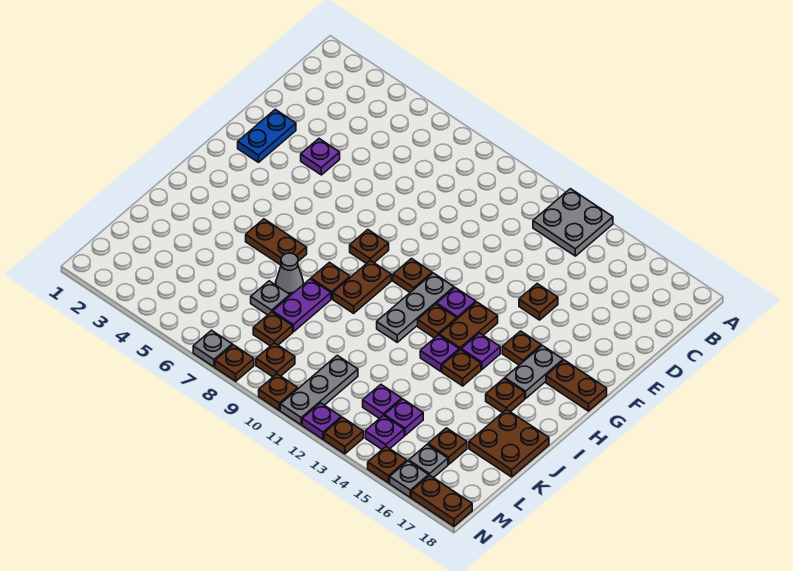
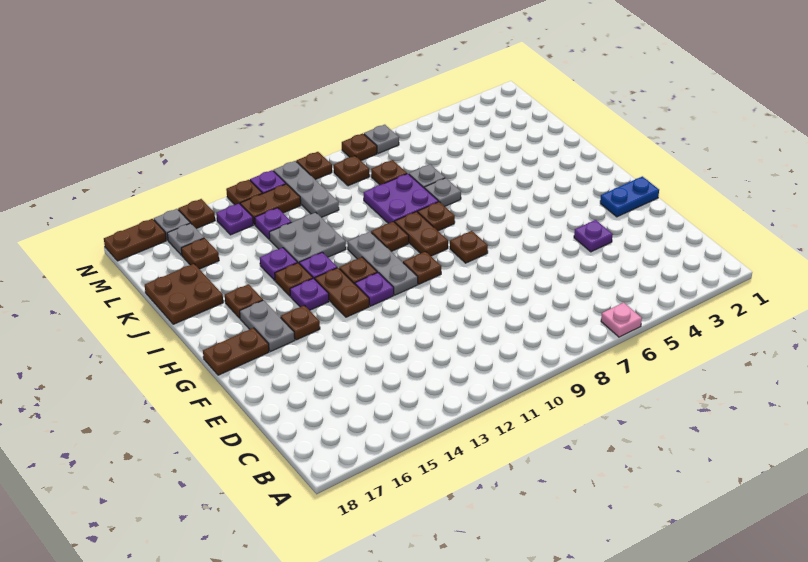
none -> pink plate A6 level 1
grey plate A12:B13 level 1 -> grey plate J12:K13 level 1
blue plate E2:F2 level 1 -> blue plate F1:F2 level 1
brown plate E14 level 1 -> brown plate I10 level 1
brown plate I5:I6 level 1 -> brown plate M12:M13 level 1
grey cone J7 level 1 -> grey plate J7 level 1
purple plate J8:K8 level 1 -> purple plate J8:K9 level 1
purple plate L14 level 1 -> purple plate J14 level 1

